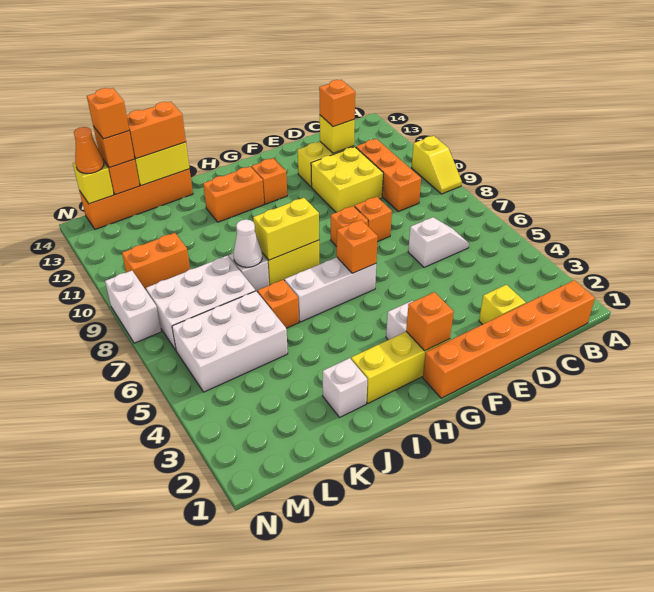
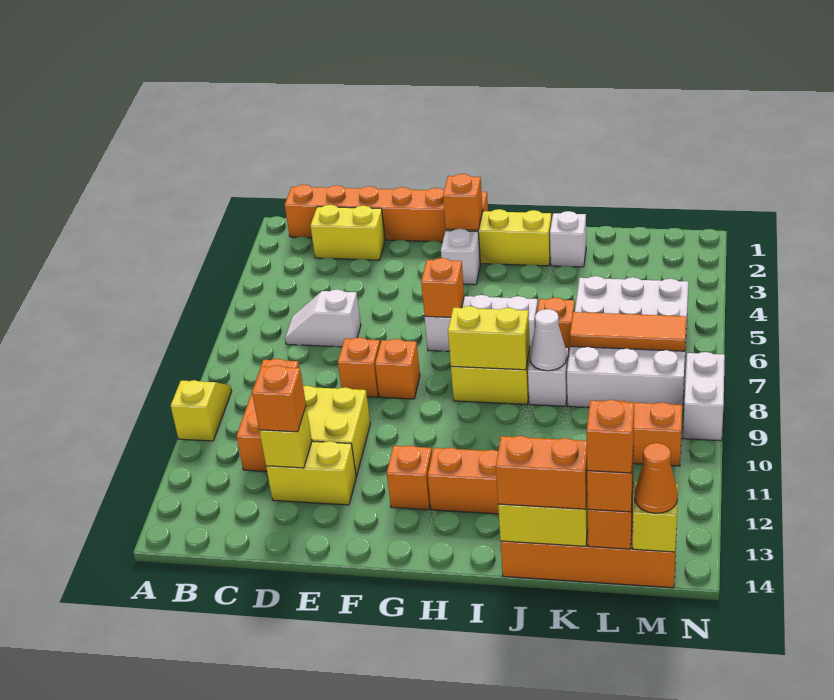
yellow brick D2 level 1 -> yellow brick C2:D2 level 1
none -> orange tile K7:M7 level 2

